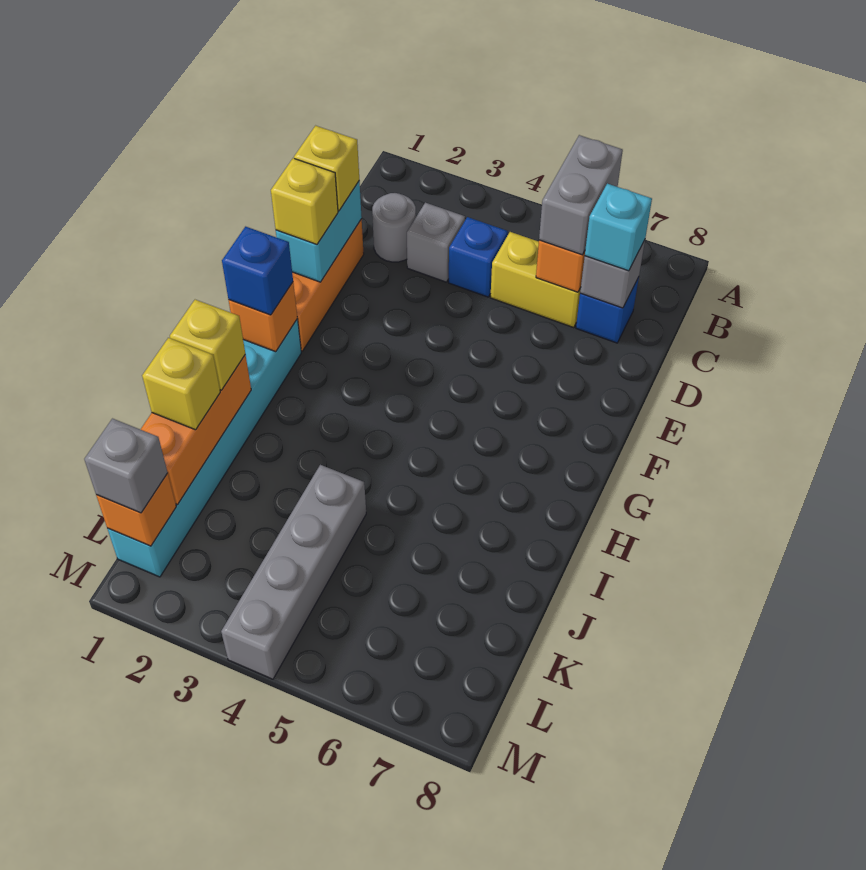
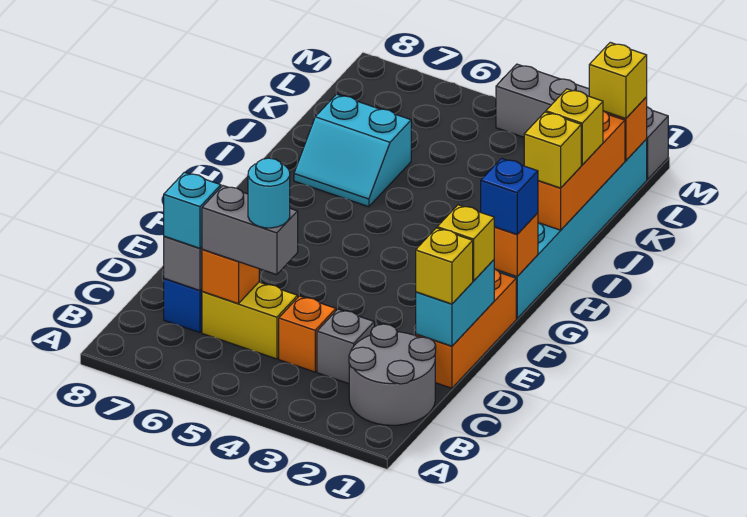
grey brick B6:C6 level 3 -> grey brick C5:C6 level 3
grey round brick C2 level 1 -> grey round brick B1:C2 level 1
blue brick C4 level 1 -> orange brick C4 level 1
none -> cyan round brick C5 level 4
none -> cyan slope I6:J7 level 1 top J
grey brick J4:M4 level 1 -> grey brick M1:M4 level 1
grey brick L1 level 3 -> yellow brick L1 level 3

